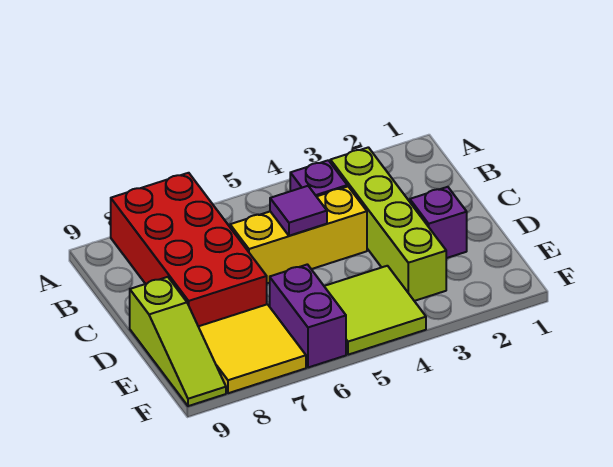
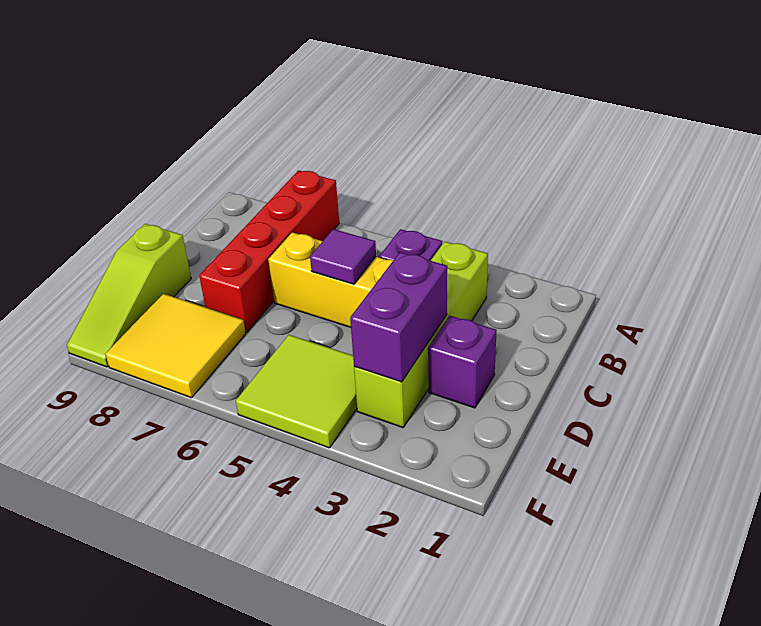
red brick A7:D8 level 1 -> red brick A7:D7 level 1
purple brick E6:F6 level 1 -> purple brick D3:E3 level 2

